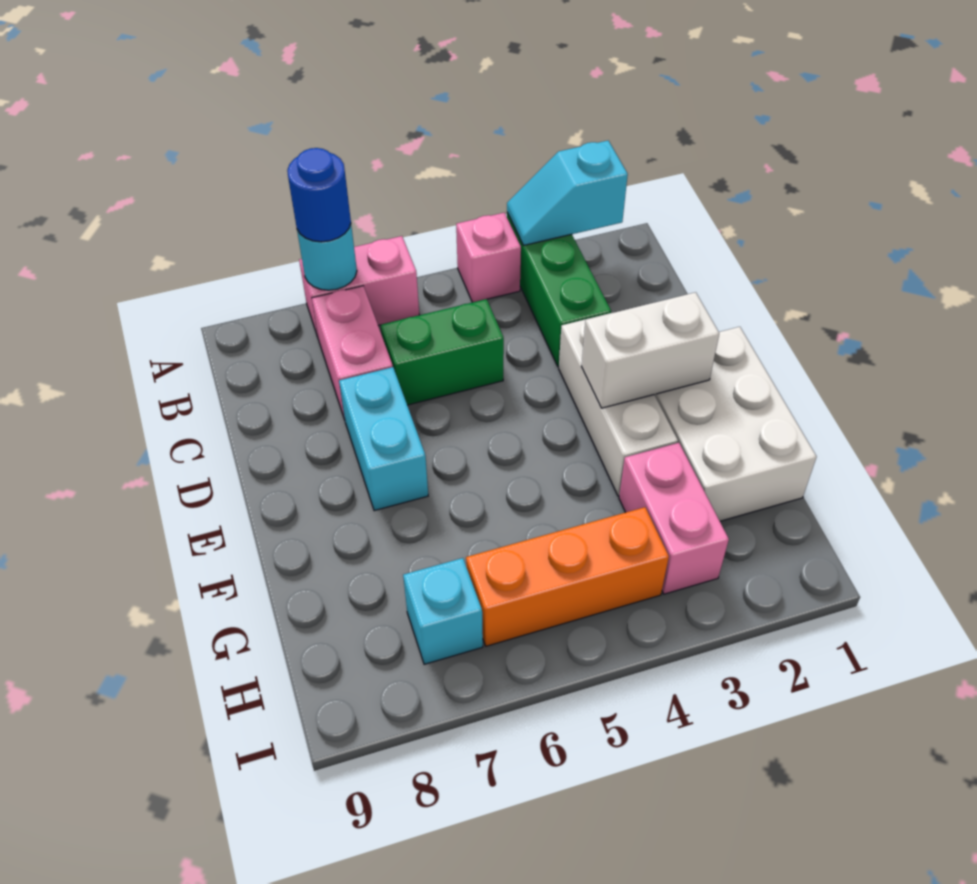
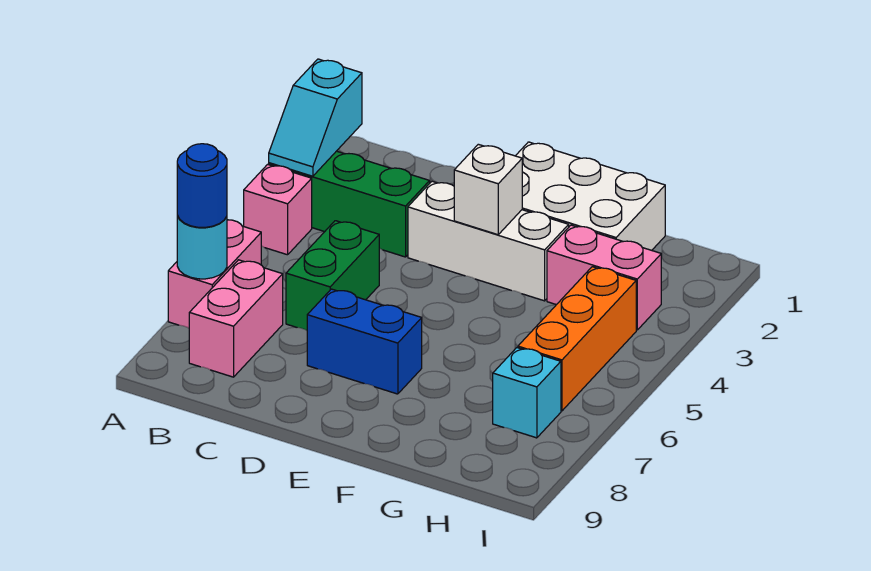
pink brick B7:C7 level 1 -> pink brick B7:B8 level 1
cyan brick D7:E7 level 1 -> blue brick D7:E7 level 1
white brick E2:E3 level 2 -> white brick E3 level 2

